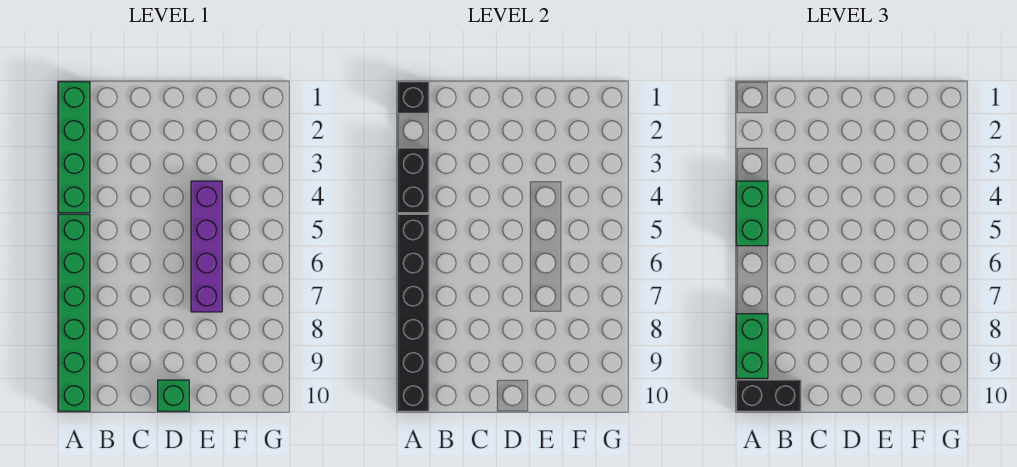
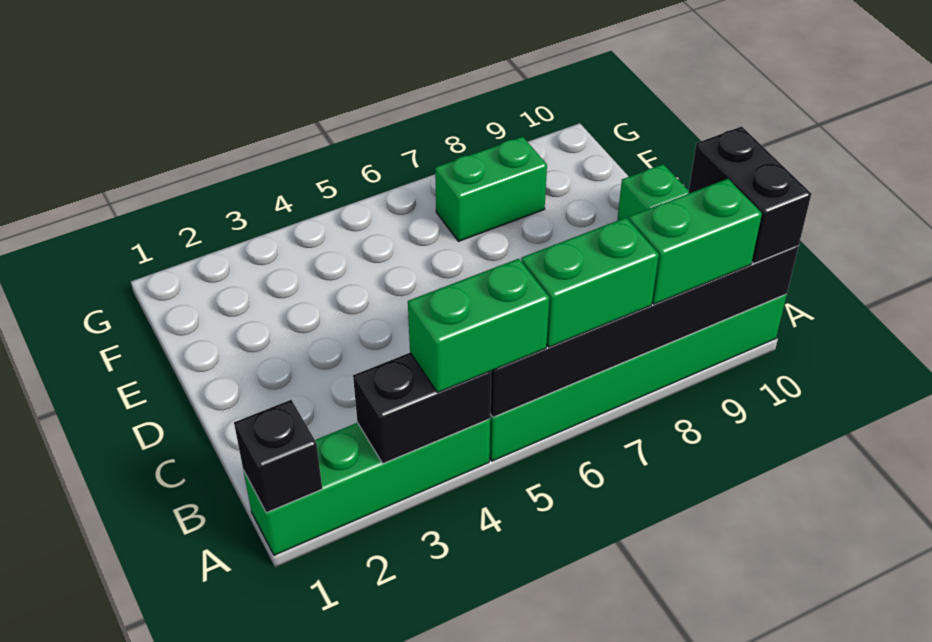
none -> green brick A6:A7 level 3
purple brick E4:E7 level 1 -> none
none -> green brick F7:F8 level 1

